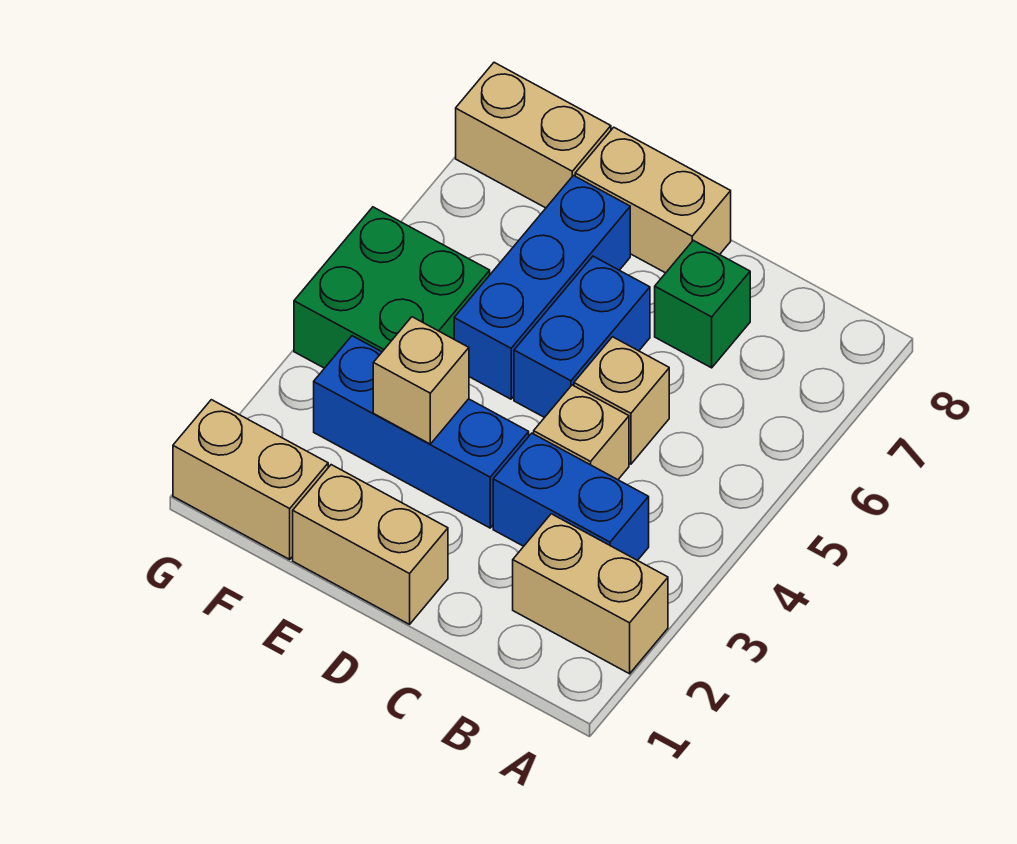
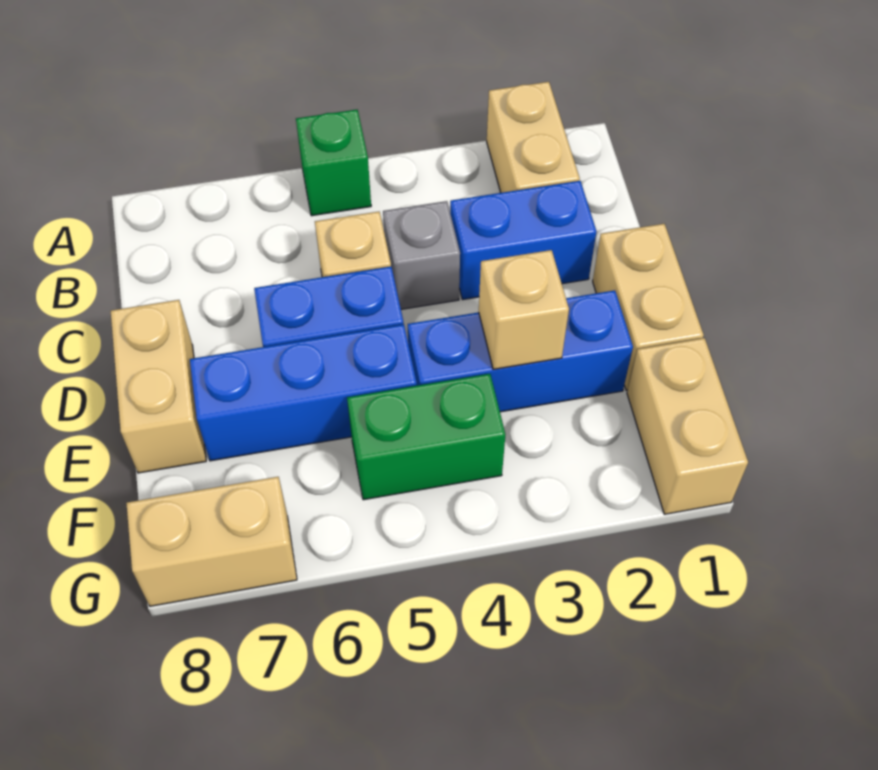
blue brick B3:C3 level 1 -> blue brick C2:C3 level 1
tan brick C4 level 1 -> grey brick C4 level 1
green brick C7 level 1 -> green brick A5 level 1
blue brick D3:F3 level 1 -> blue brick E2:E4 level 1
green brick F4:G5 level 1 -> green brick F4:F5 level 1
tan brick F8:G8 level 1 -> tan brick G7:G8 level 1

